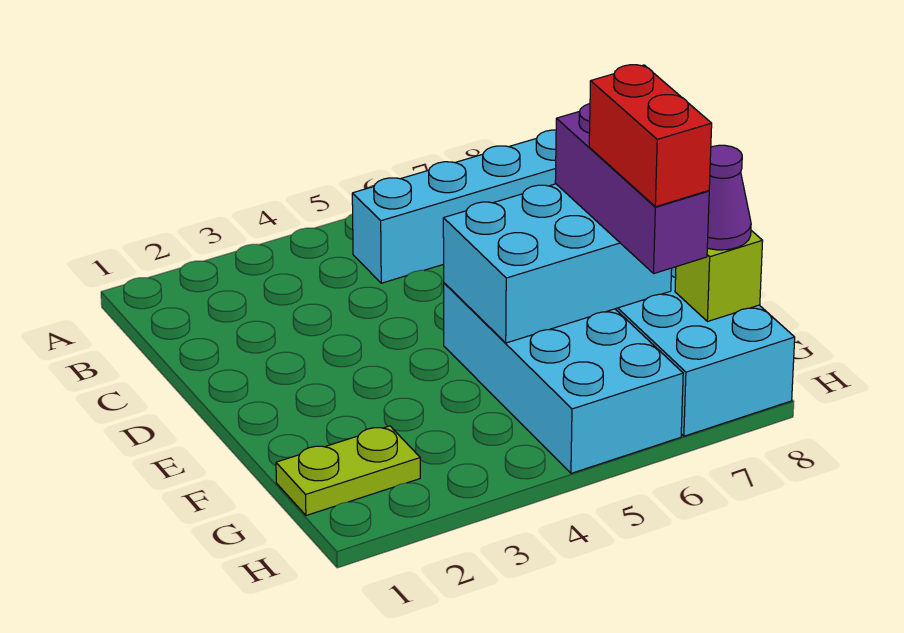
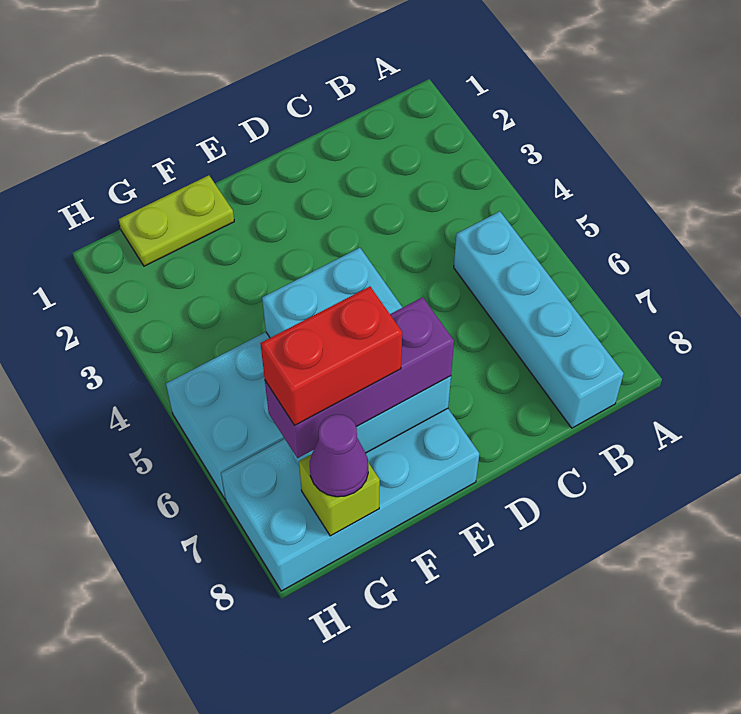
lime plate G1:G2 level 1 -> lime plate F1:G1 level 1

